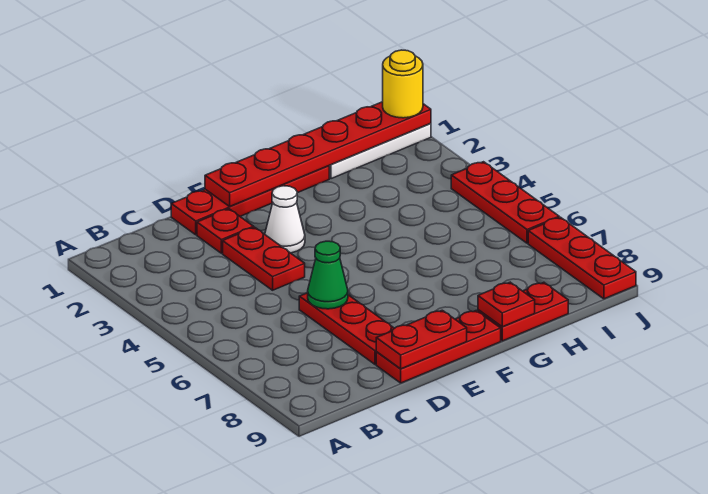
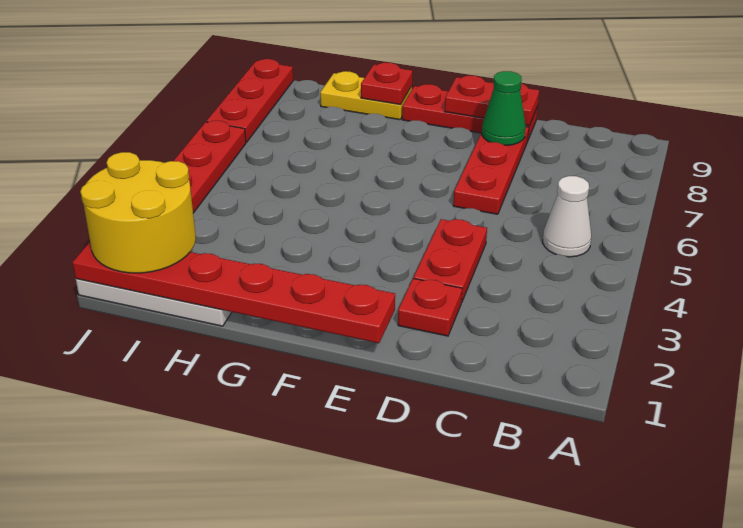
red plate D1:G1 level 1 -> none
green cone D6 level 2 -> green cone D8 level 2
white cone E3 level 1 -> white cone B5 level 1
red plate G9:H9 level 1 -> yellow plate G9:H9 level 1
yellow round brick J1 level 3 -> yellow round brick I1:J2 level 3

